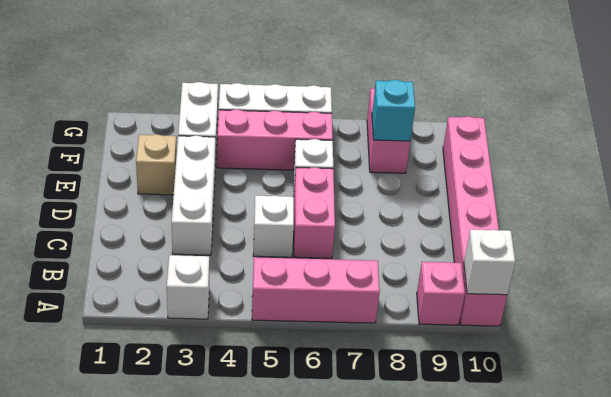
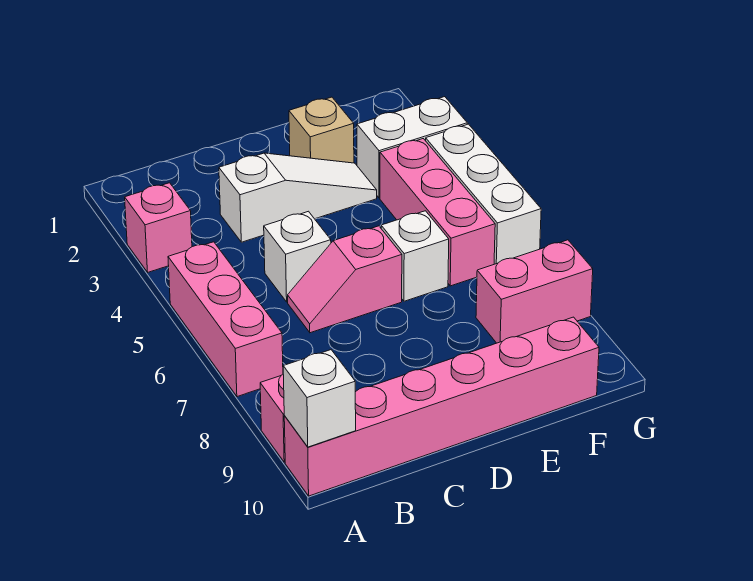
white brick A3 level 1 -> pink brick A3 level 1
white brick C3:E3 level 1 -> white slope C3:E3 level 1 top C
pink brick C6:D6 level 1 -> pink slope C6:D6 level 1 top D
cyan brick F8 level 2 -> none

